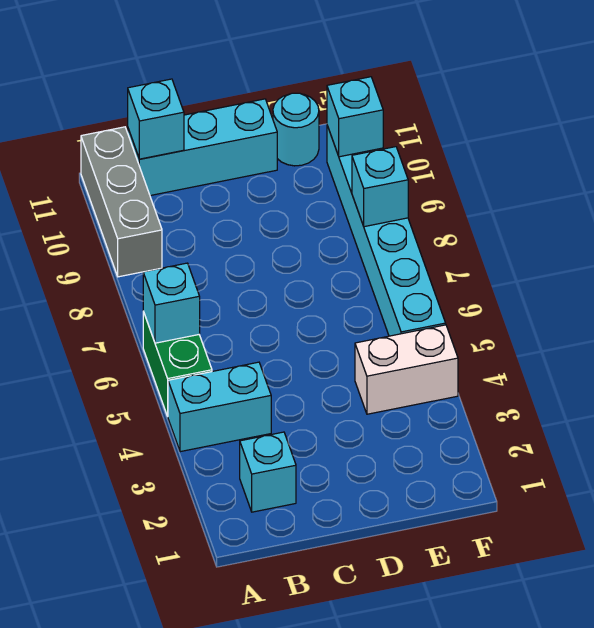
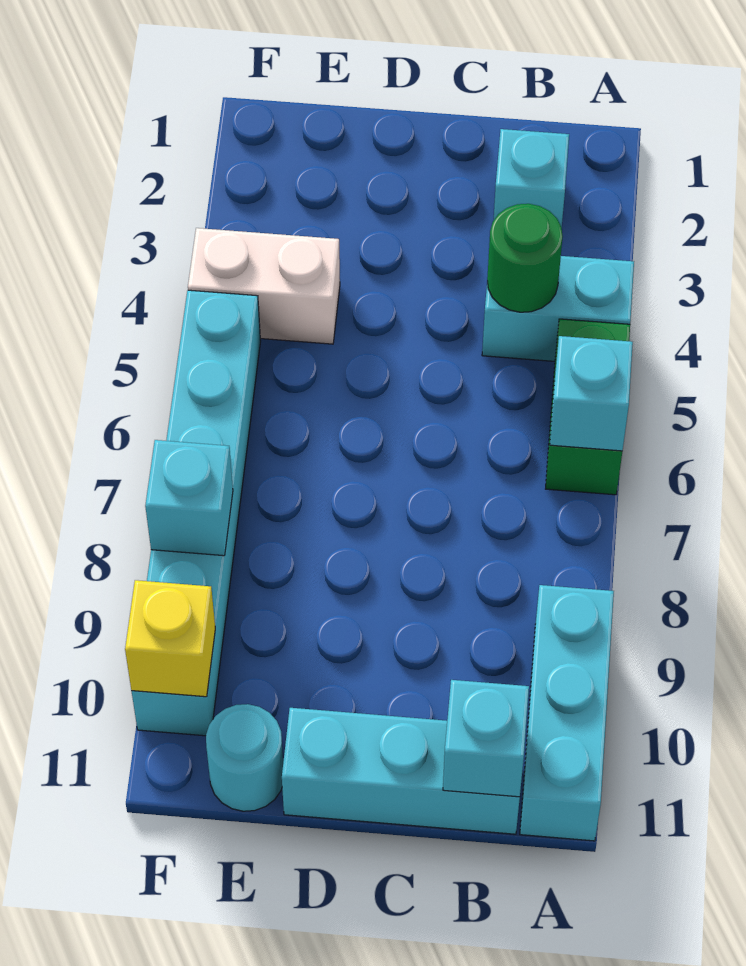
grey brick A9:A11 level 1 -> cyan brick A9:A11 level 1
none -> green round brick B4 level 2
cyan brick F10 level 2 -> yellow brick F10 level 2

